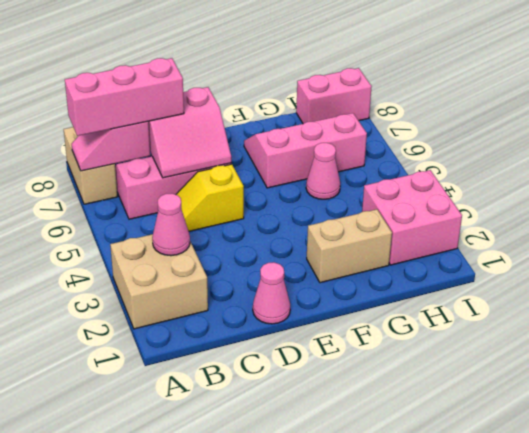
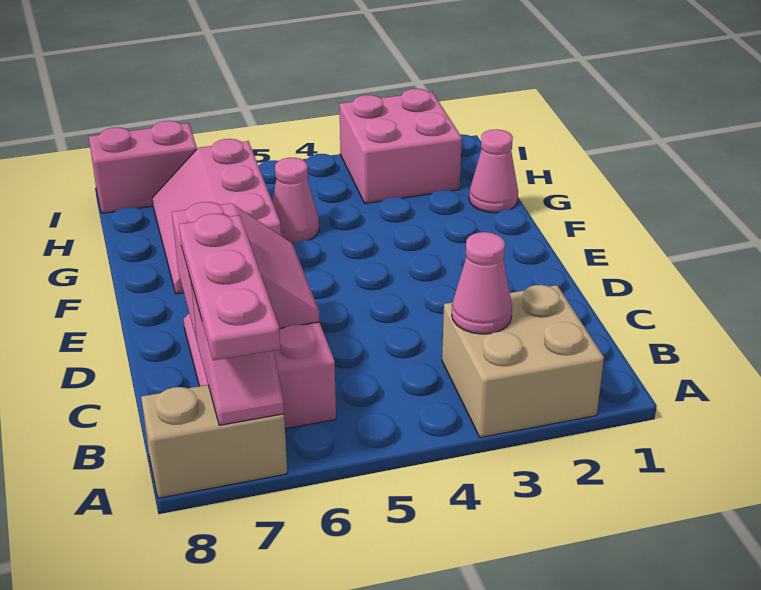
pink brick A7:C7 level 3 -> pink plate A7:C7 level 3
yellow slope C5:D5 level 1 top D -> none
pink cone D1 level 1 -> pink cone G1 level 1
tan brick F2:G2 level 1 -> none
pink brick H8:I8 level 1 -> pink brick I7:I8 level 1

